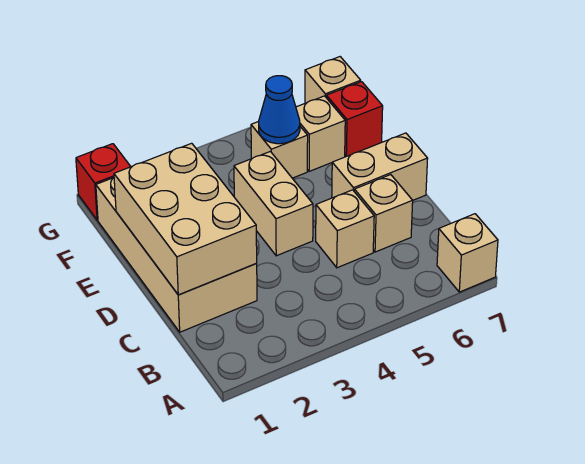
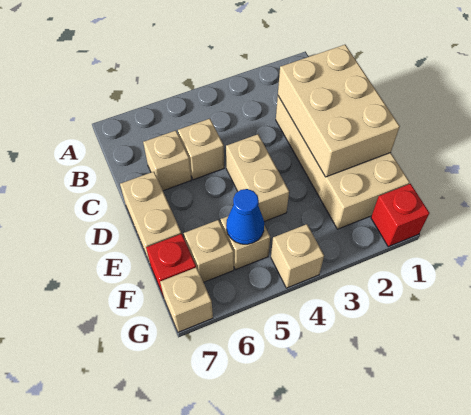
tan brick A7 level 1 -> tan brick G4 level 1
tan brick D6:D7 level 1 -> tan brick D7:E7 level 1

